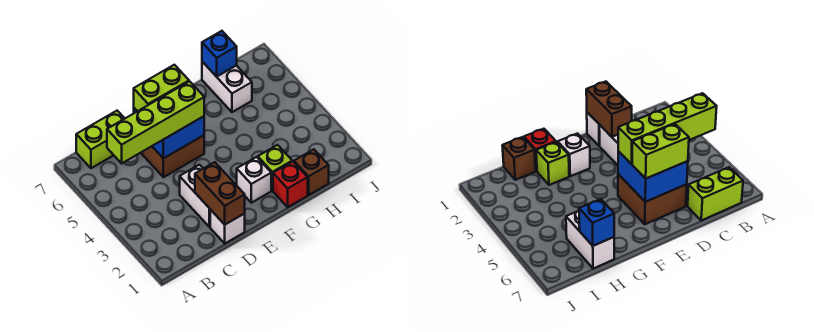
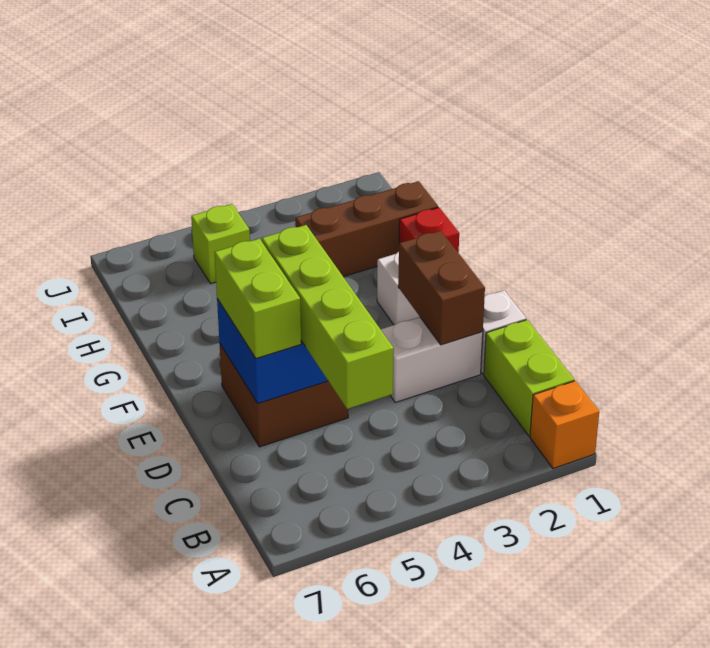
none -> orange brick A1 level 1
lime brick B7:C7 level 1 -> lime brick B1:C1 level 1
brown brick D1:D2 level 2 -> brown brick D2:E2 level 2
lime brick G2 level 1 -> lime brick I5 level 1
brown brick H1 level 1 -> brown brick H1:H3 level 1
white brick H6:H7 level 1 -> none
blue brick H7 level 2 -> none

